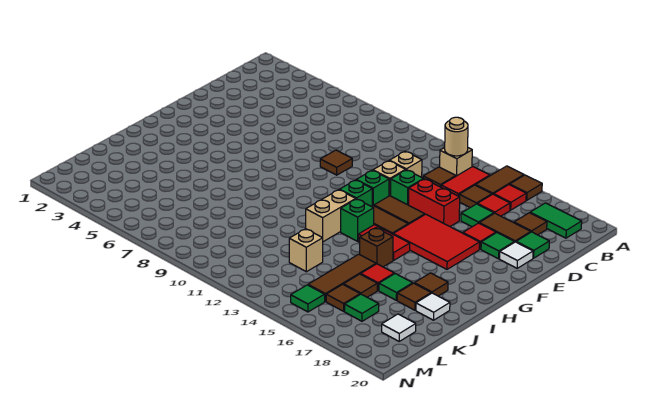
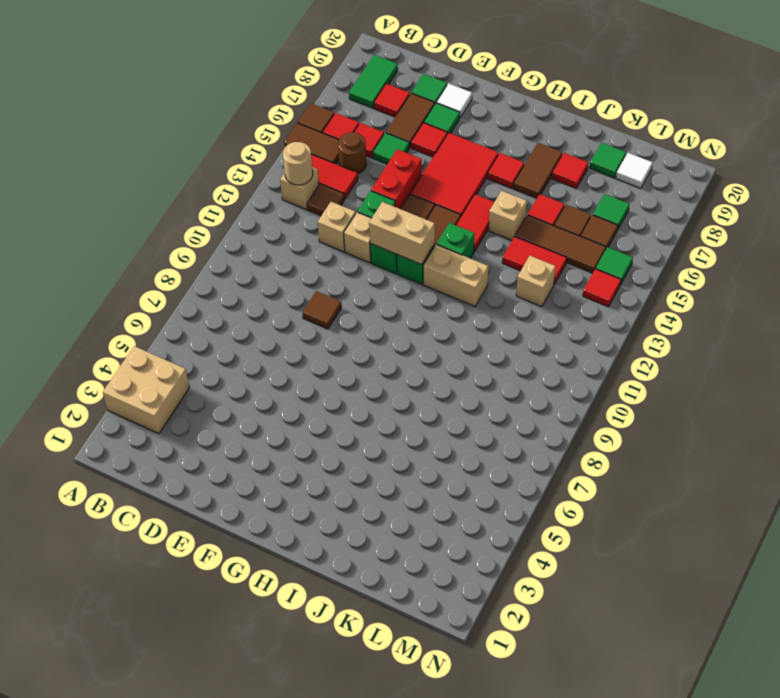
none -> tan brick A3:B4 level 1
brown tile C15 level 1 -> brown round brick C15 level 1
brown tile C18 level 1 -> red tile C18 level 1
none -> tan brick F12:G12 level 2
none -> red tile H17 level 1
brown brick I15 level 1 -> tan brick I15 level 1
brown tile I18 level 1 -> brown tile I17:I18 level 1
none -> red tile J14:K14 level 1
green tile J17 level 1 -> green tile K19 level 1
brown tile J18 level 1 -> red tile J18 level 1
white tile J19 level 1 -> none
none -> red tile M14 level 1

